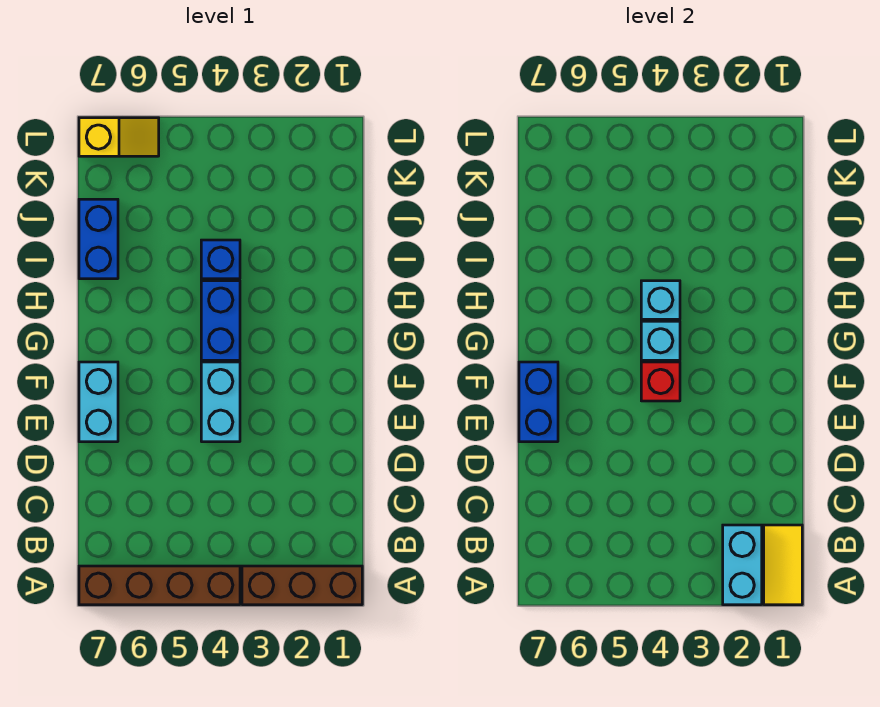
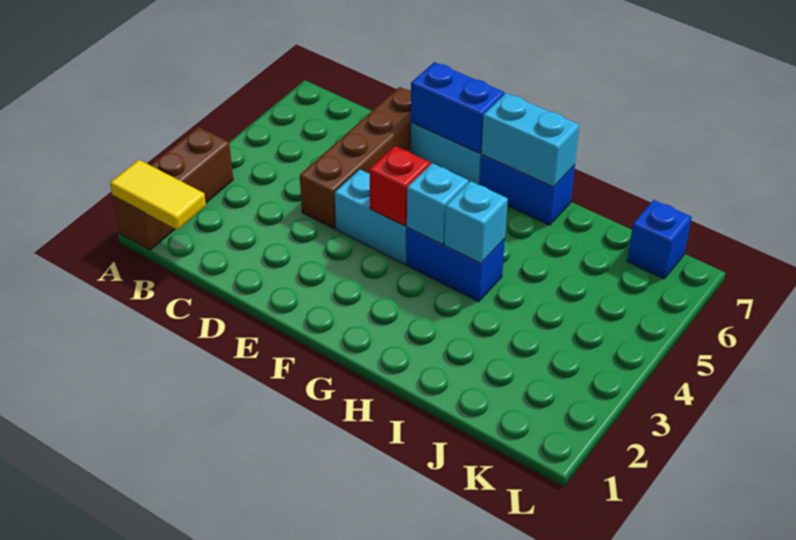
cyan brick A2:B2 level 2 -> cyan brick G7:H7 level 2
brown brick A4:A7 level 1 -> brown brick D4:D7 level 1
blue brick I4 level 1 -> blue brick K7 level 1
blue brick I7:J7 level 1 -> blue brick G7:H7 level 1
yellow slope L6:L7 level 1 top 7 -> none

